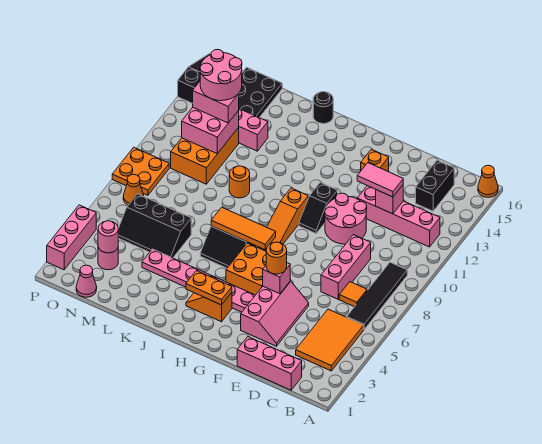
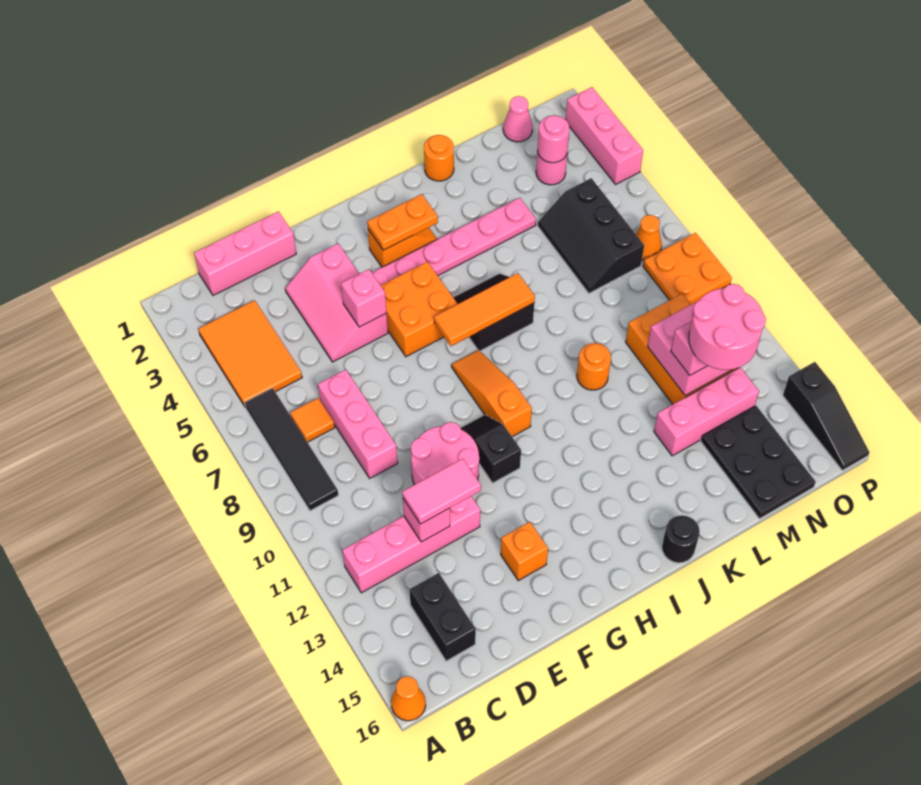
orange round brick F5 level 3 -> orange round brick K1 level 1
black slope L5:N6 level 1 top 6 -> black slope M5:N7 level 1 top N

